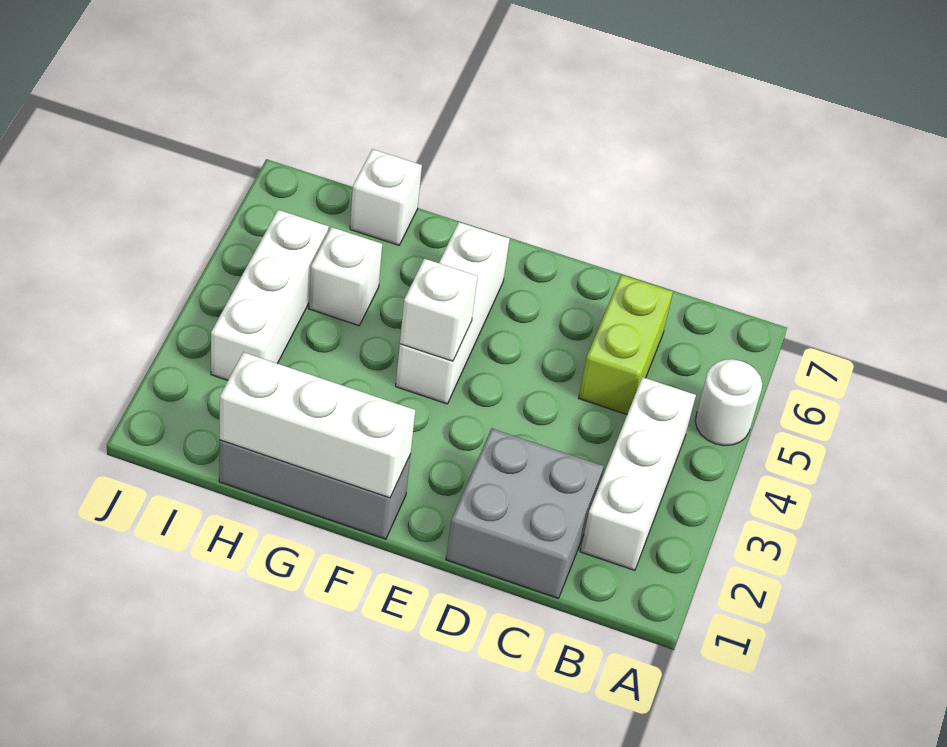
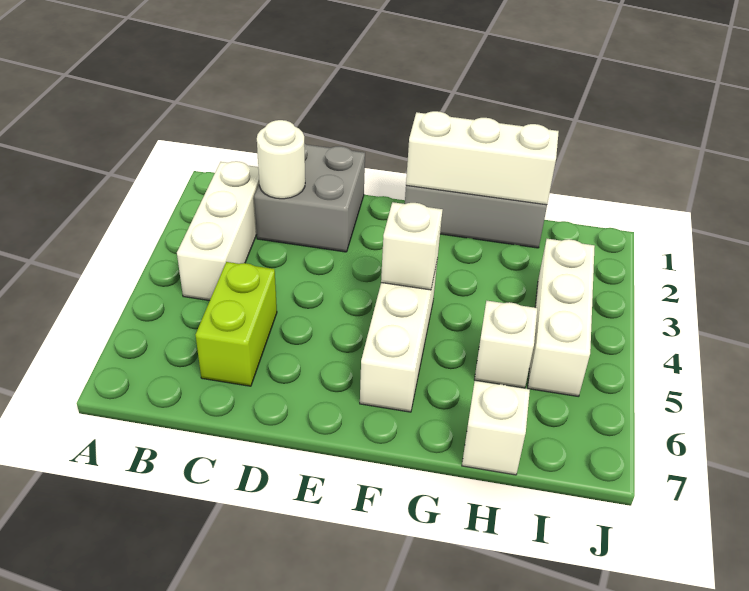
white round brick A5 level 1 -> white round brick C2 level 2

